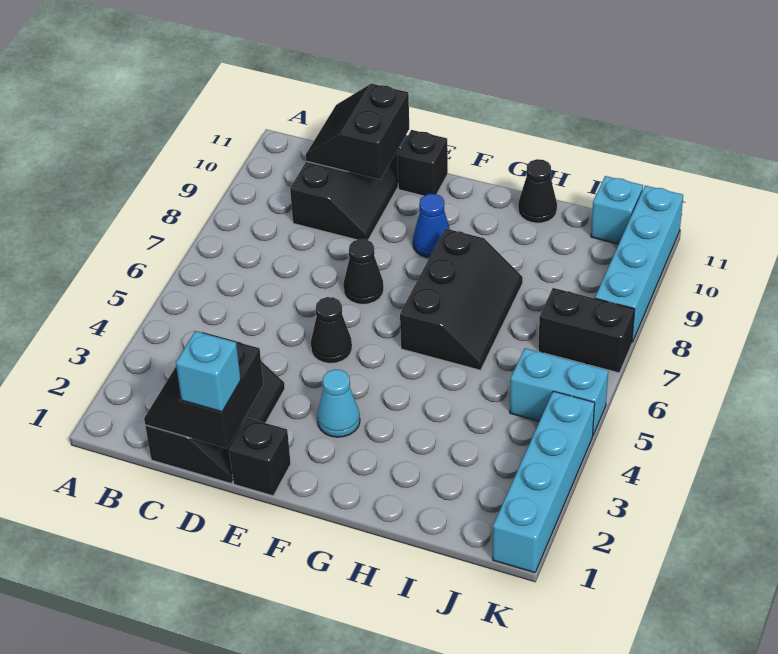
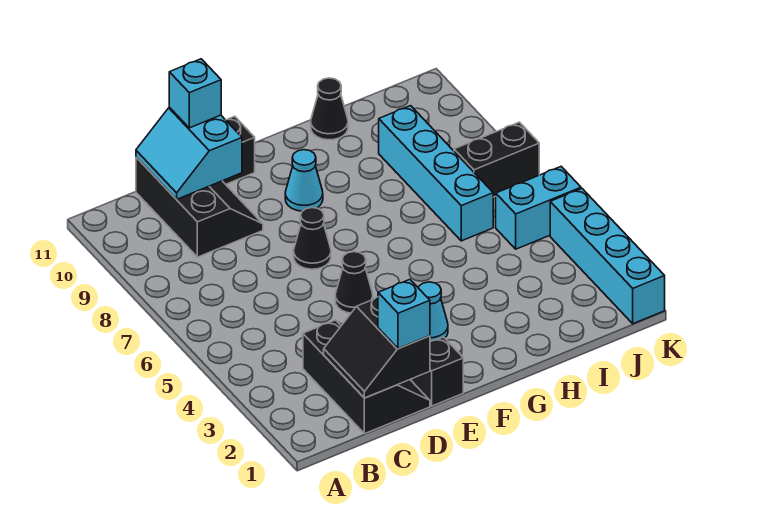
black slope C10:D11 level 2 top D -> cyan slope C10:D11 level 2 top D
blue cone F9 level 1 -> cyan cone F9 level 1
black slope G6:H8 level 1 top G -> none
cyan brick J11 level 1 -> cyan brick D11 level 3
cyan brick K8:K11 level 1 -> cyan brick I6:I9 level 1

